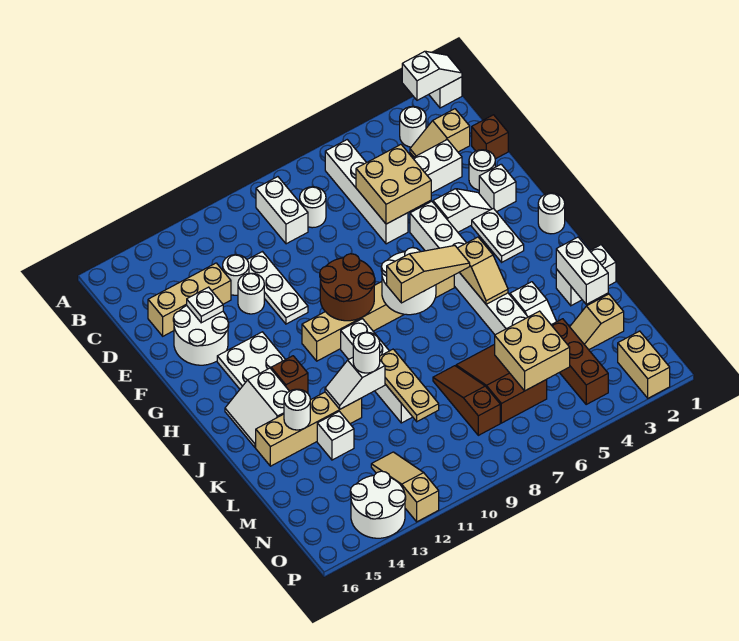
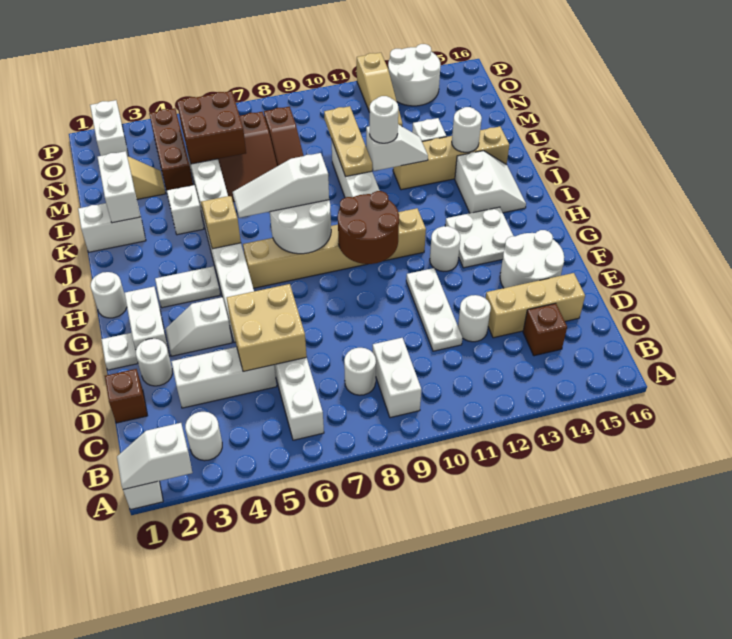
tan slope C2:C3 level 1 top 2 -> none
white round brick E12 level 1 -> white round brick G12 level 1
white plate E14 level 2 -> white plate F1 level 1
white brick F2 level 1 -> white brick F2:G2 level 1
white plate G3:H3 level 1 -> white plate H3:H4 level 1
tan slope I6:I8 level 3 top 8 -> white slope I6:I8 level 3 top 8
brown brick I13 level 1 -> brown brick C14 level 1
tan brick M5:N6 level 2 -> brown brick M5:N6 level 2
tan brick O2:P2 level 1 -> white brick O2:P2 level 1

